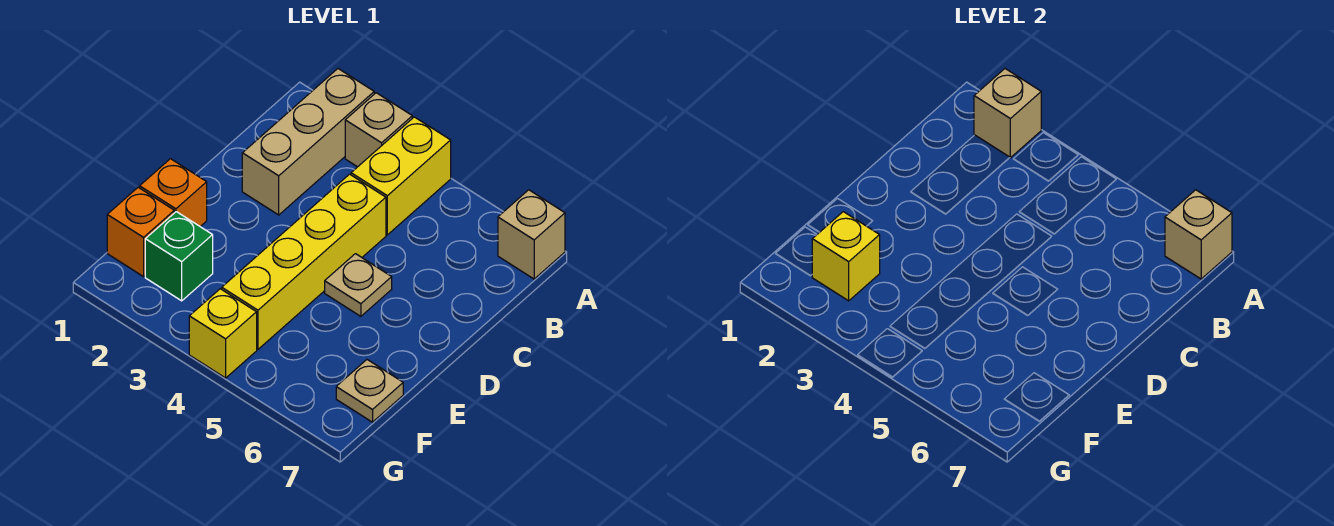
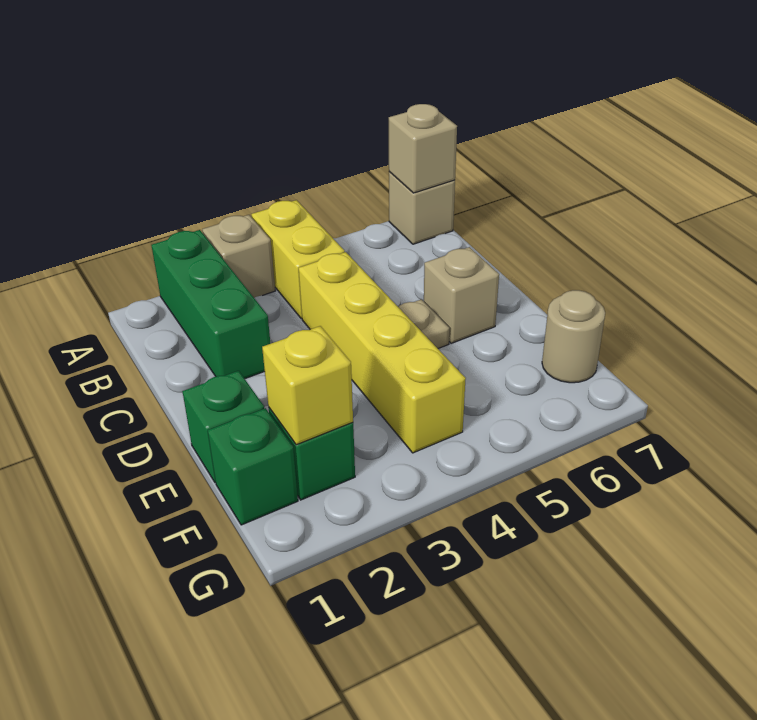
tan brick A2:C2 level 1 -> green brick A2:C2 level 1
tan brick A2 level 2 -> tan brick D6 level 1
orange brick E1 level 1 -> green brick E1 level 1
orange brick F1 level 1 -> green brick F1 level 1
tan plate F7 level 1 -> tan round brick F7 level 1
yellow brick G4 level 1 -> none

